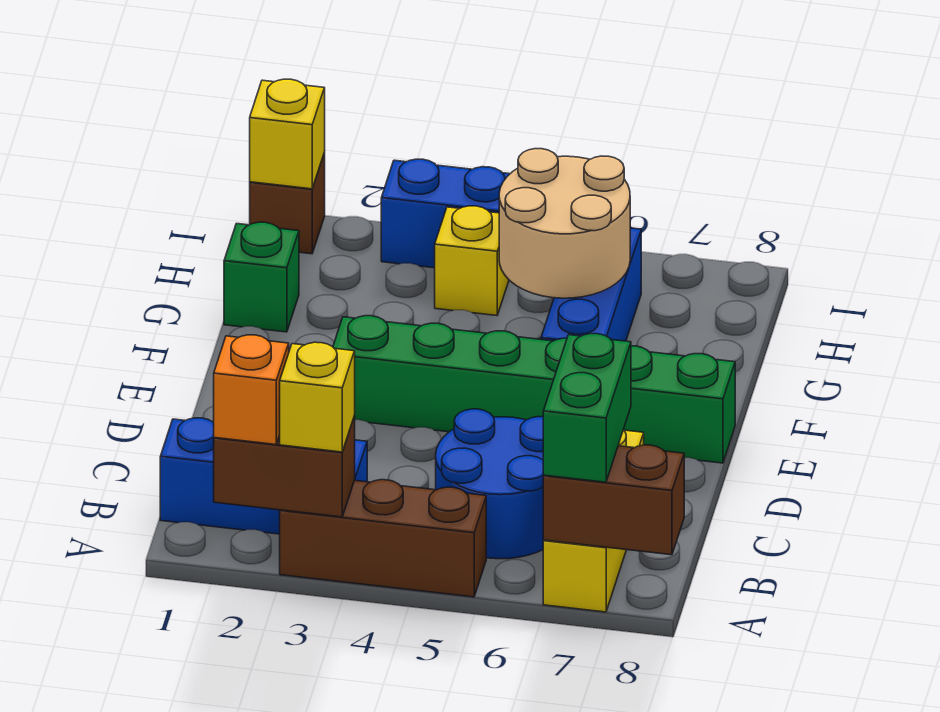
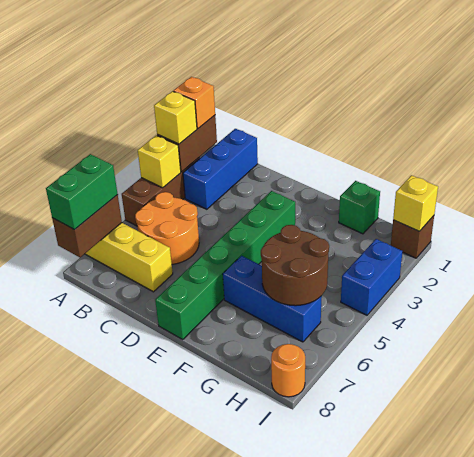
green brick A7:B7 level 3 -> green brick A7:A8 level 3
blue round brick B5:C6 level 1 -> orange round brick B5:C6 level 1
tan round brick G5:H6 level 2 -> brown round brick G5:H6 level 2
yellow brick H4 level 1 -> yellow brick A4 level 2
none -> orange round brick I8 level 1

